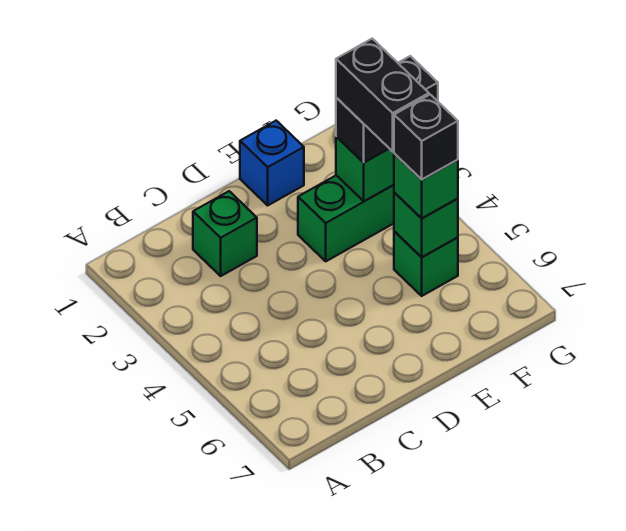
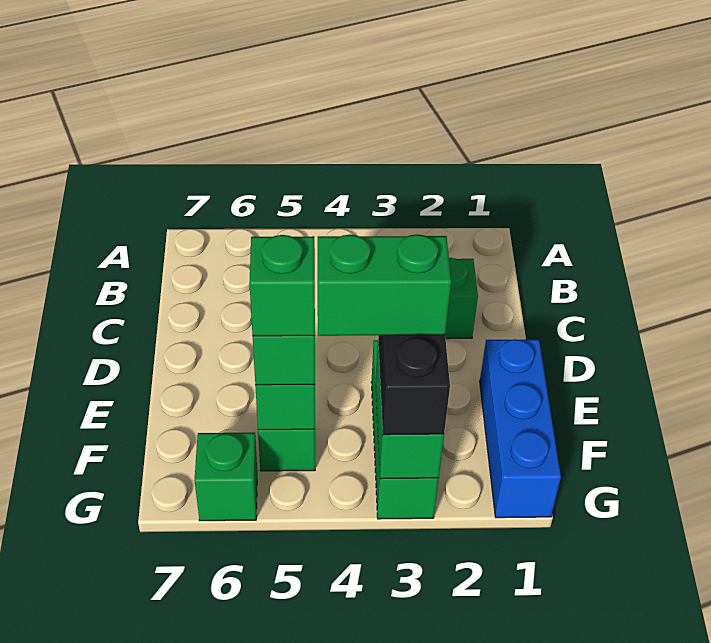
blue brick E1 level 1 -> blue brick E1:G1 level 1
black brick F3:F4 level 4 -> green brick F3:F4 level 4
black brick F5 level 4 -> green brick F5 level 4
none -> green brick G6 level 1

